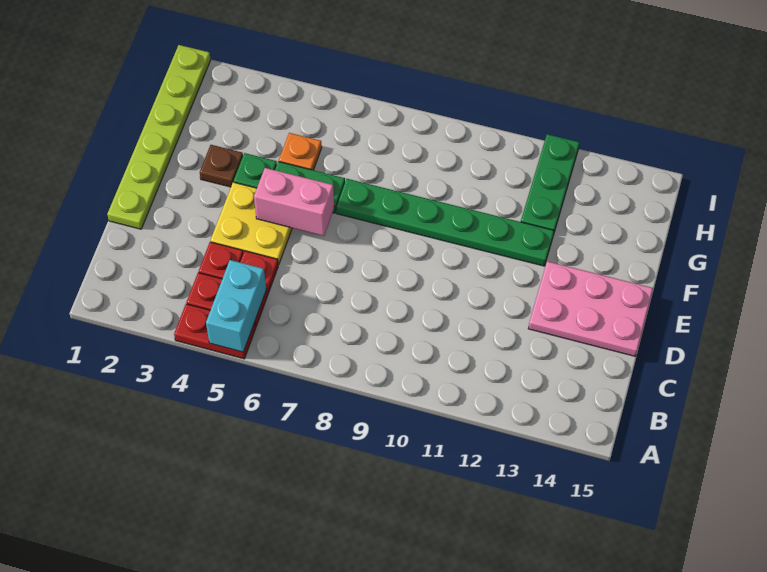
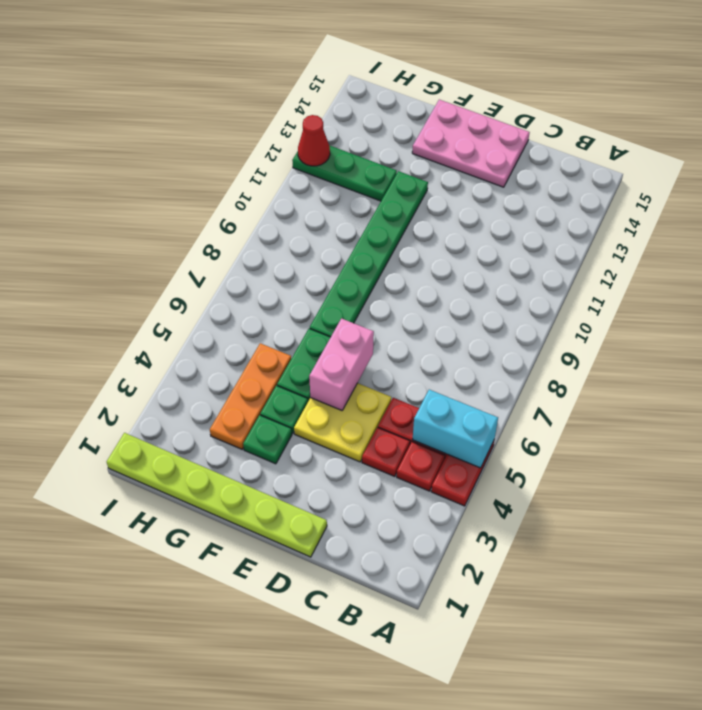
pink plate D13:E15 level 1 -> pink plate D14:F15 level 1
brown plate F3 level 1 -> green plate F3 level 1
orange plate G5 level 1 -> orange plate G3:G5 level 1
none -> red cone I12 level 2

